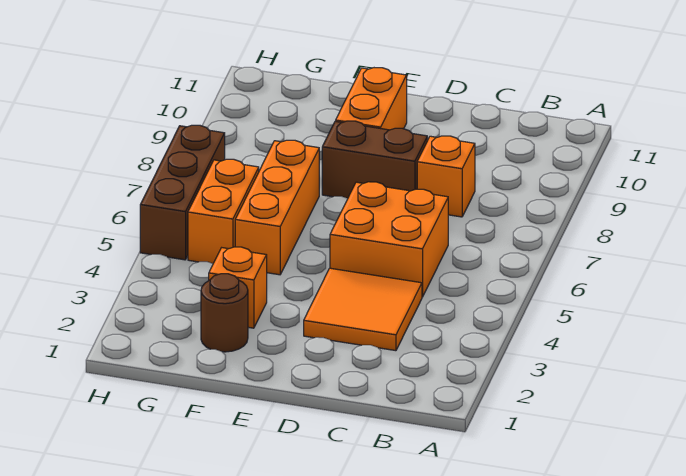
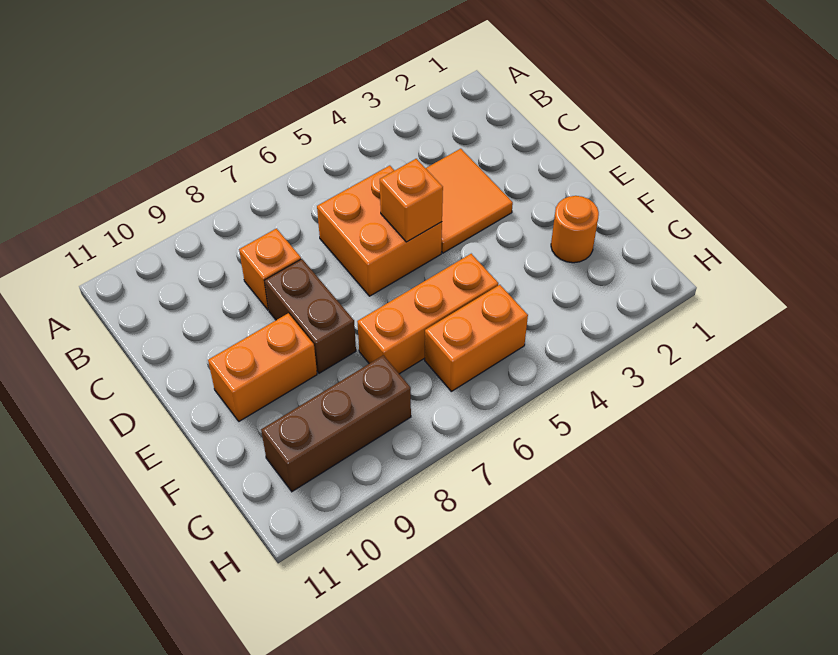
brown round brick F2 level 1 -> orange round brick F2 level 1
orange brick F3 level 1 -> orange brick D5 level 2
brown brick H5:H7 level 1 -> brown brick G8:G10 level 1

